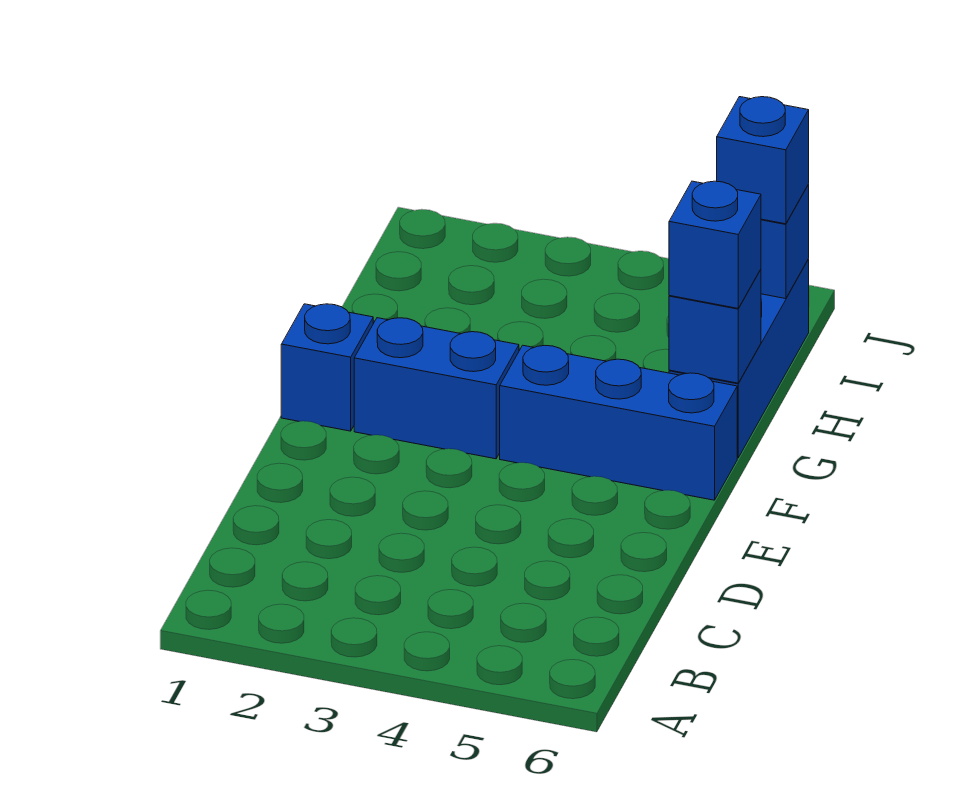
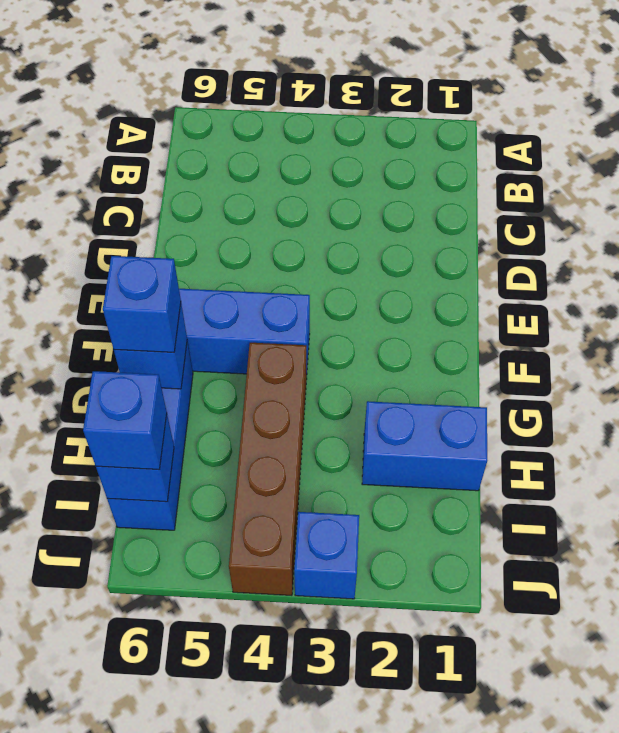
blue brick F1 level 1 -> blue brick J3 level 1
blue brick F2:F3 level 1 -> blue brick H1:H2 level 1
none -> brown brick G4:J4 level 1

